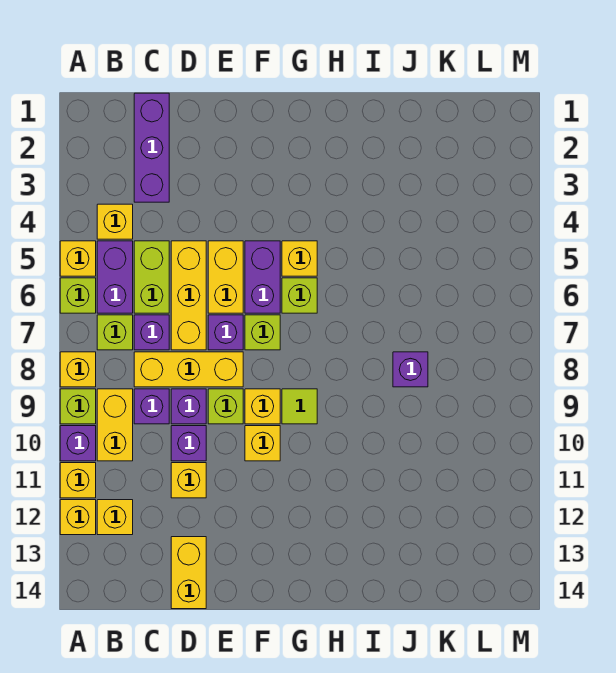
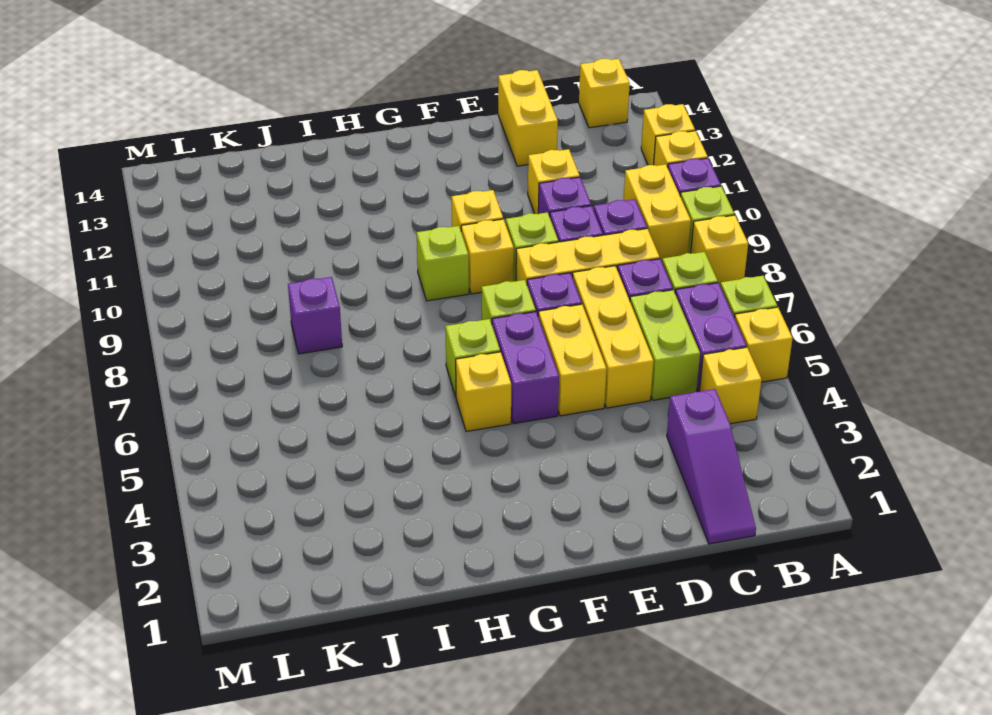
yellow brick B12 level 1 -> yellow brick B14 level 1
purple brick C1:C3 level 1 -> purple slope C1:C3 level 1 top 3
lime tile G9 level 1 -> lime brick G9 level 1

